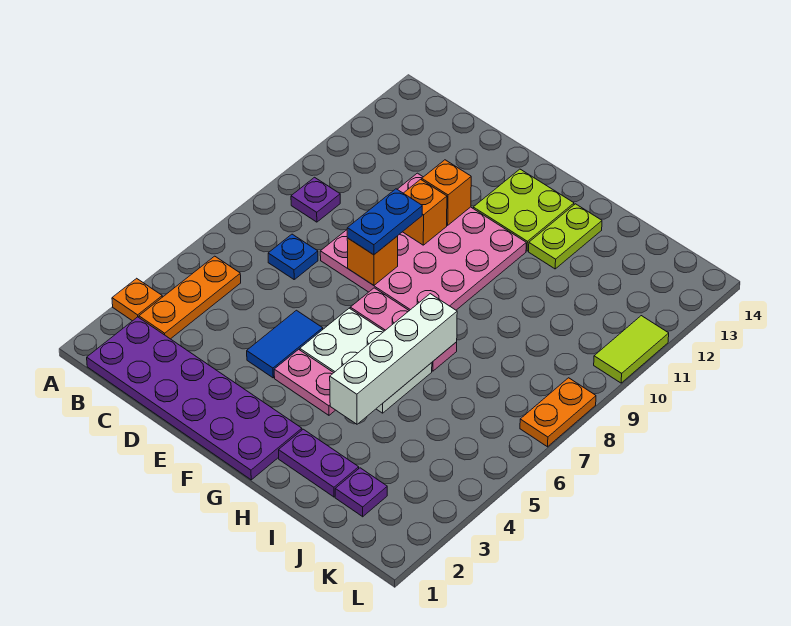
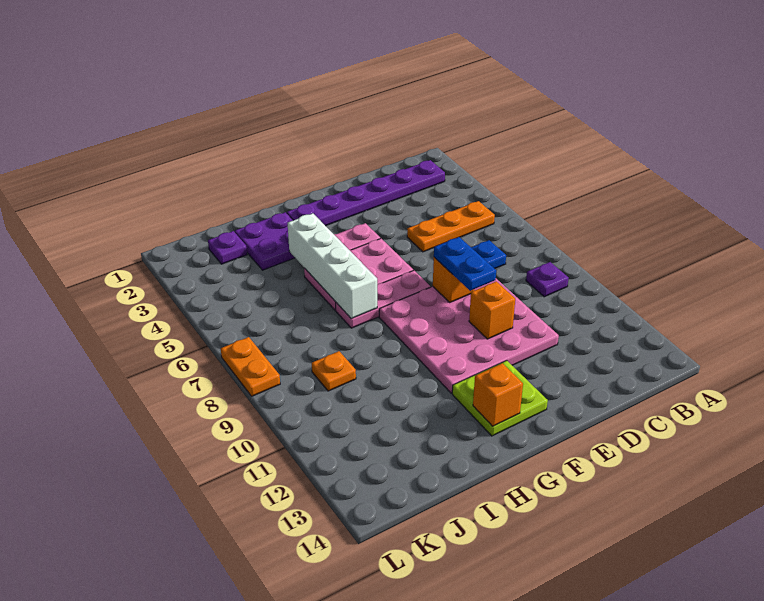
orange plate A3 level 1 -> orange plate J9 level 1
purple plate B1:G2 level 1 -> purple plate B2:G2 level 1
orange plate B3:B5 level 1 -> orange plate B5:D5 level 1
blue tile E4:E5 level 1 -> none
orange brick E11 level 2 -> orange brick G13 level 2
white plate F5:H6 level 1 -> pink plate F5:H6 level 1
purple plate H2:I2 level 1 -> purple plate H2:I3 level 1
lime plate H12:H13 level 1 -> none
lime tile L10:L11 level 1 -> none

